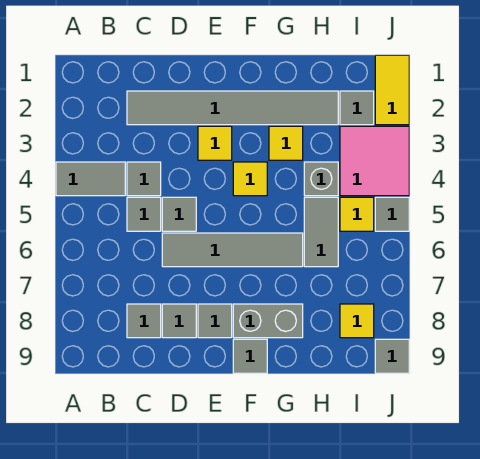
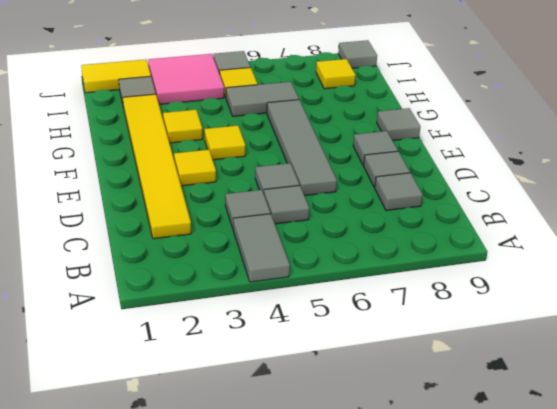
grey tile C2:H2 level 1 -> yellow tile C2:H2 level 1
grey brick F8:G8 level 1 -> none
grey brick H4 level 1 -> none

